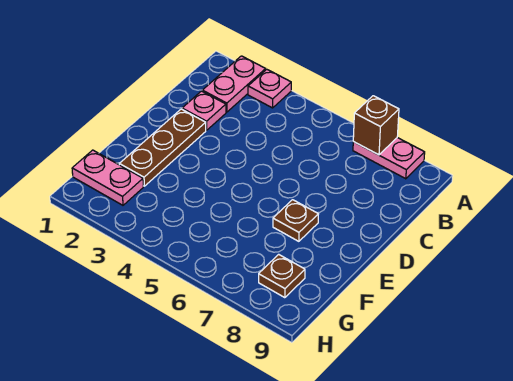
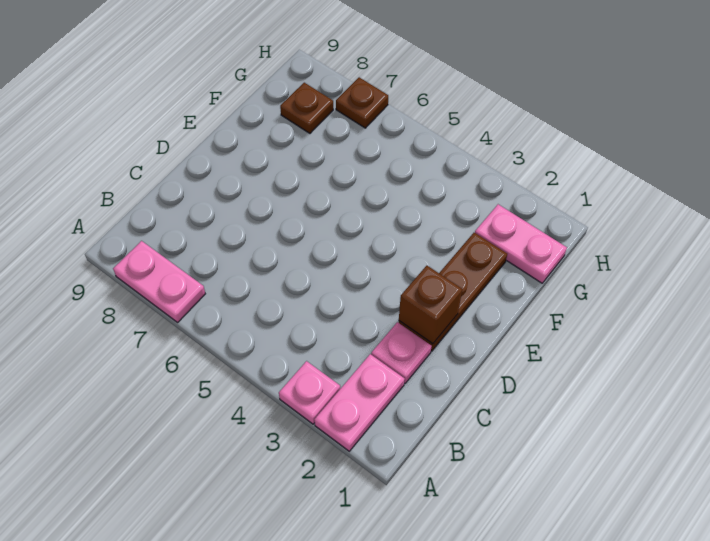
brown brick A7 level 2 -> brown brick D2 level 2
brown plate E7 level 1 -> brown plate H7 level 1

